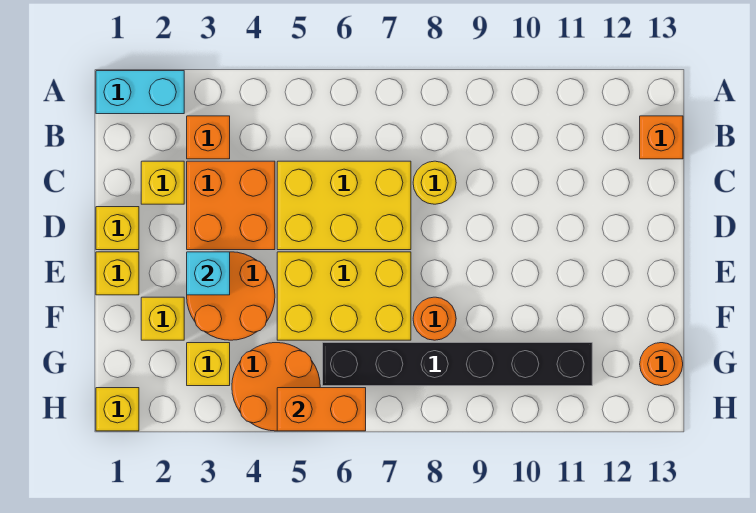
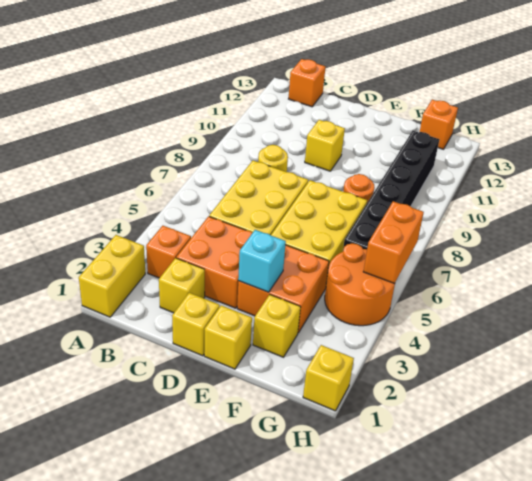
cyan brick A1:A2 level 1 -> yellow brick A1:A2 level 1
orange round brick E3:F4 level 1 -> orange brick E3:F4 level 1
yellow brick G3 level 1 -> yellow brick D10 level 1
orange round brick G13 level 1 -> orange brick G13 level 1

